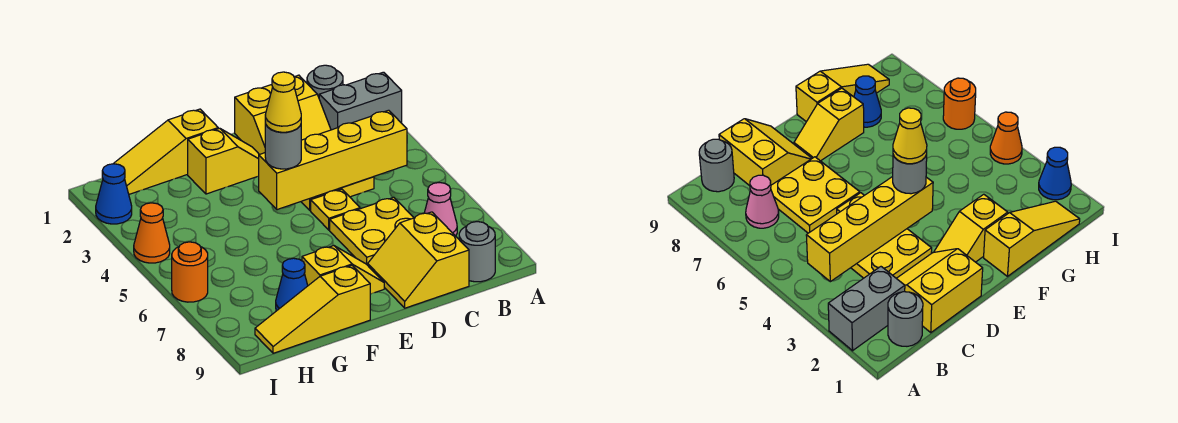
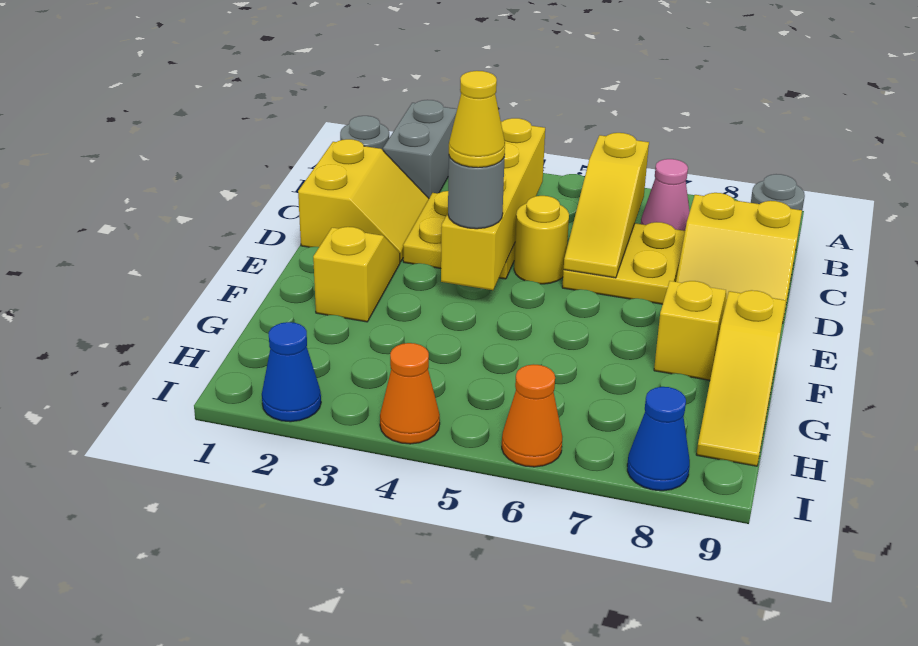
yellow plate D5 level 1 -> yellow round brick D5 level 1
yellow slope F1:H1 level 1 top F -> yellow slope B6:D6 level 2 top B
blue cone G8 level 1 -> blue cone I8 level 1
orange round brick I6 level 1 -> orange cone I6 level 1

